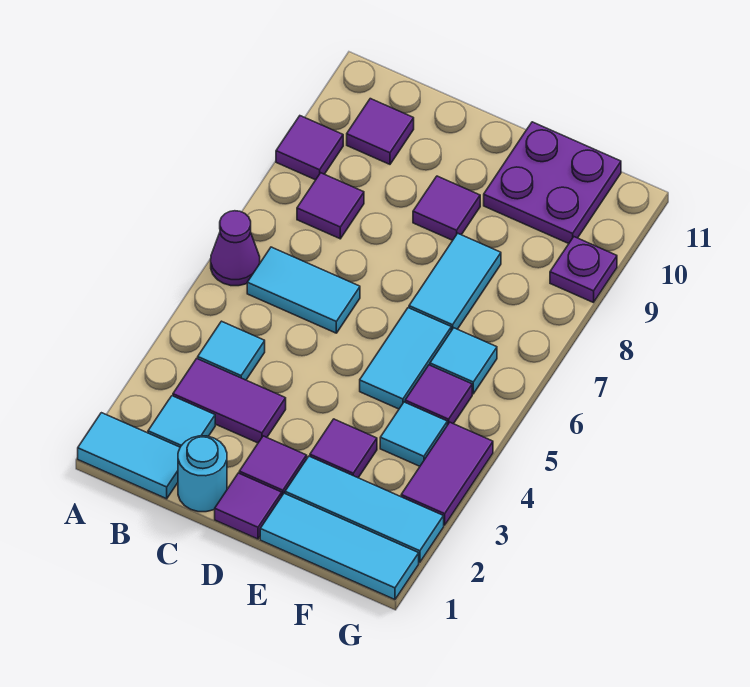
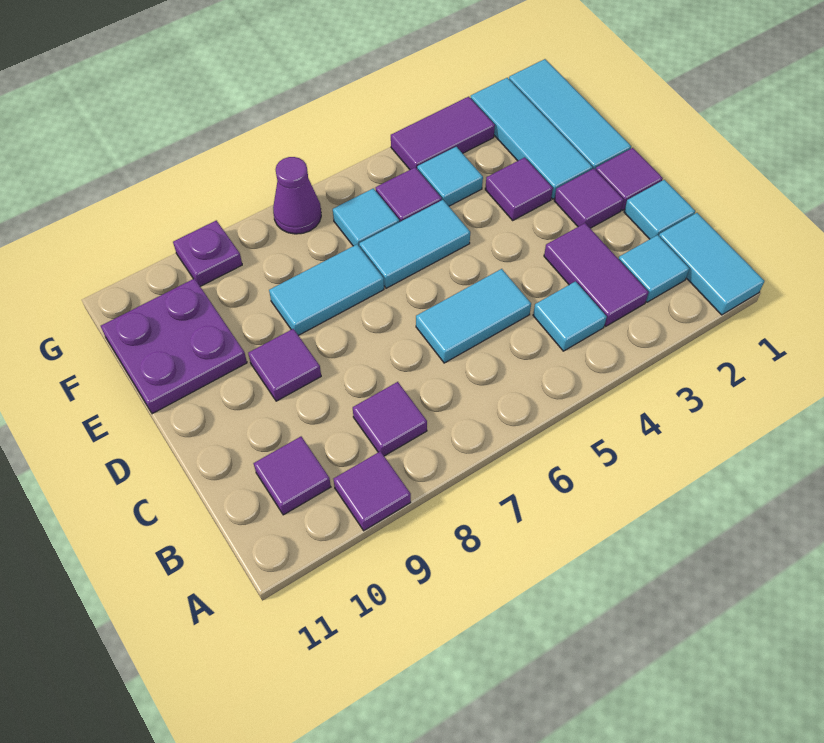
purple cone A6 level 1 -> purple cone G7 level 1
cyan tile B6:C6 level 1 -> cyan tile C5:C6 level 1
cyan round brick C1 level 1 -> cyan tile C1 level 1

